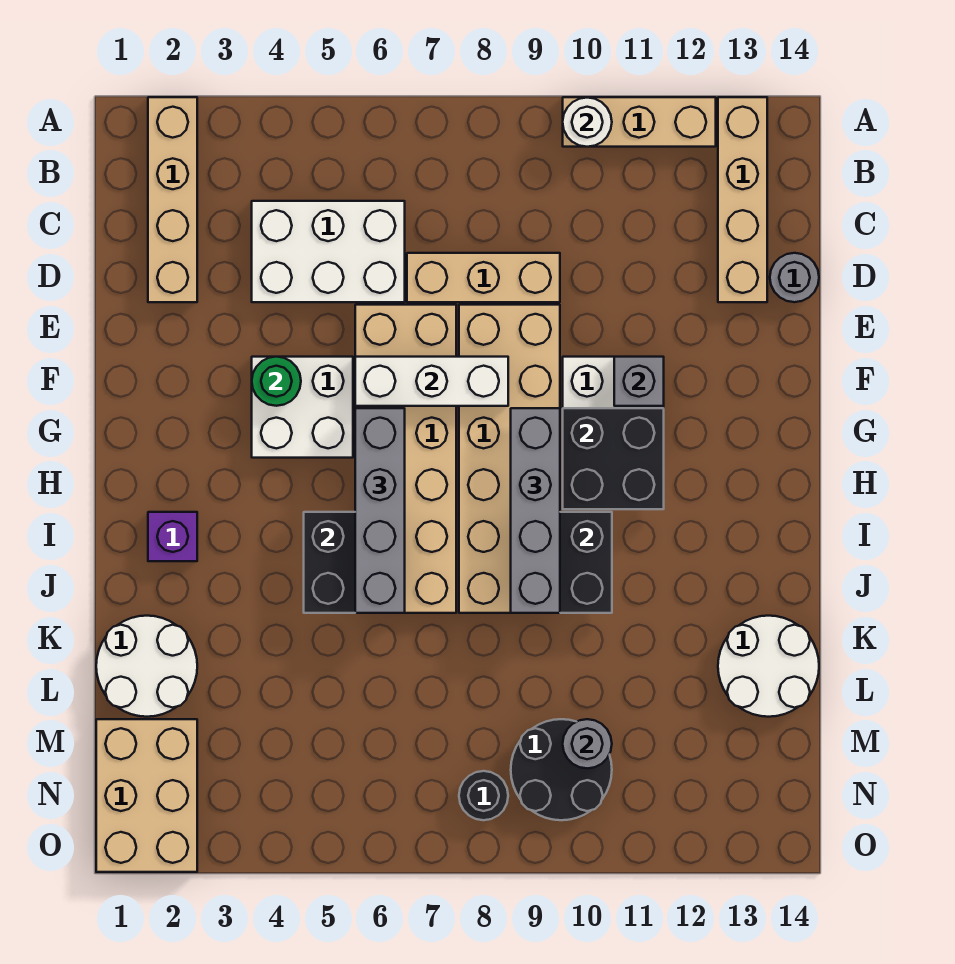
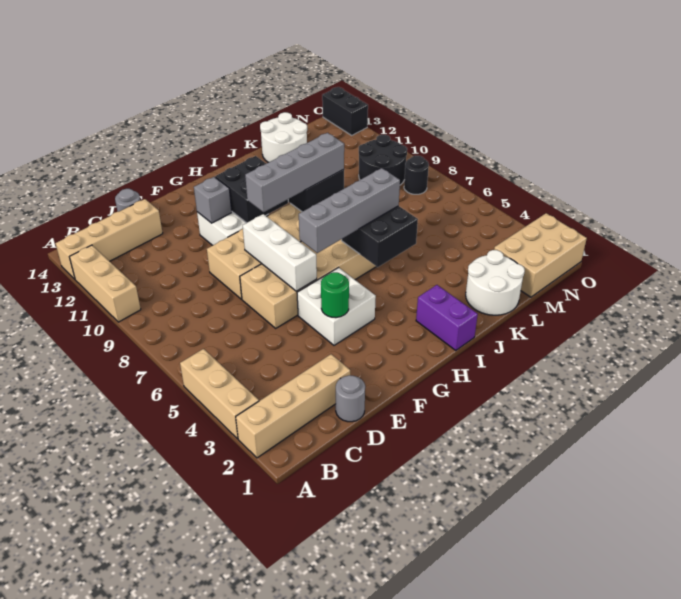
white round brick A10 level 2 -> none
white brick C4:D6 level 1 -> none
tan brick D7:D9 level 1 -> tan brick A3:A5 level 1
purple brick I2 level 1 -> purple brick I1:I2 level 1
grey round brick M10 level 2 -> grey round brick D1 level 1
none -> black brick O13:O14 level 1

